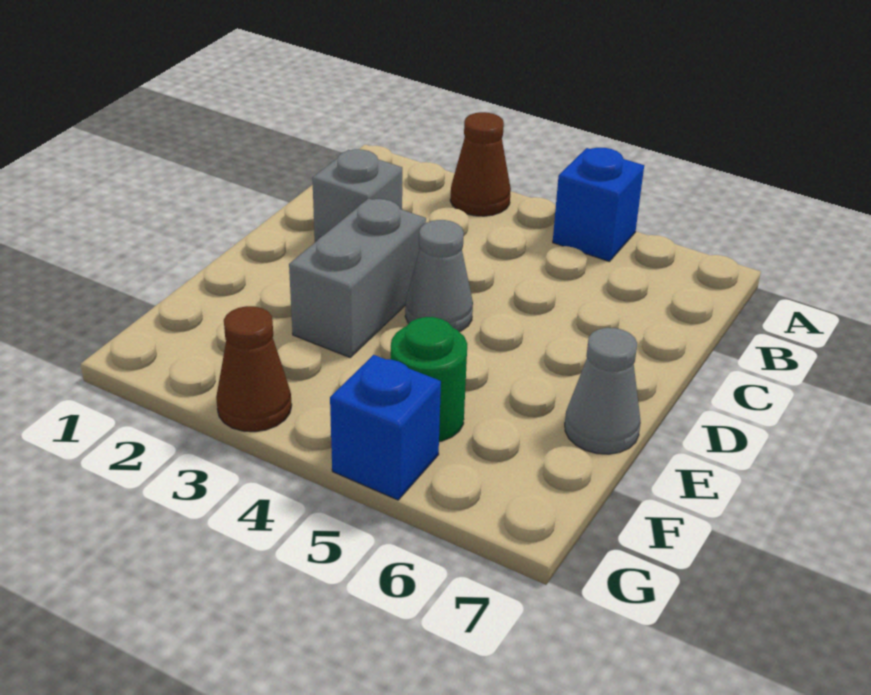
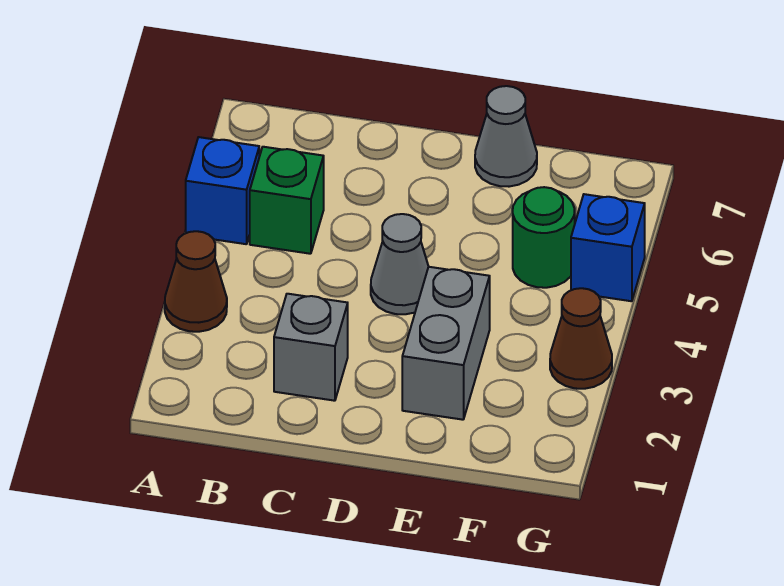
none -> green brick B5 level 1
grey brick D3:E3 level 1 -> grey brick E2:E3 level 1

